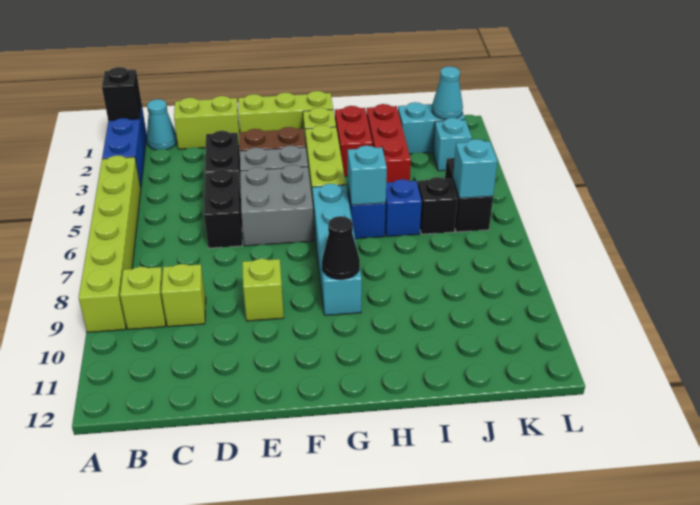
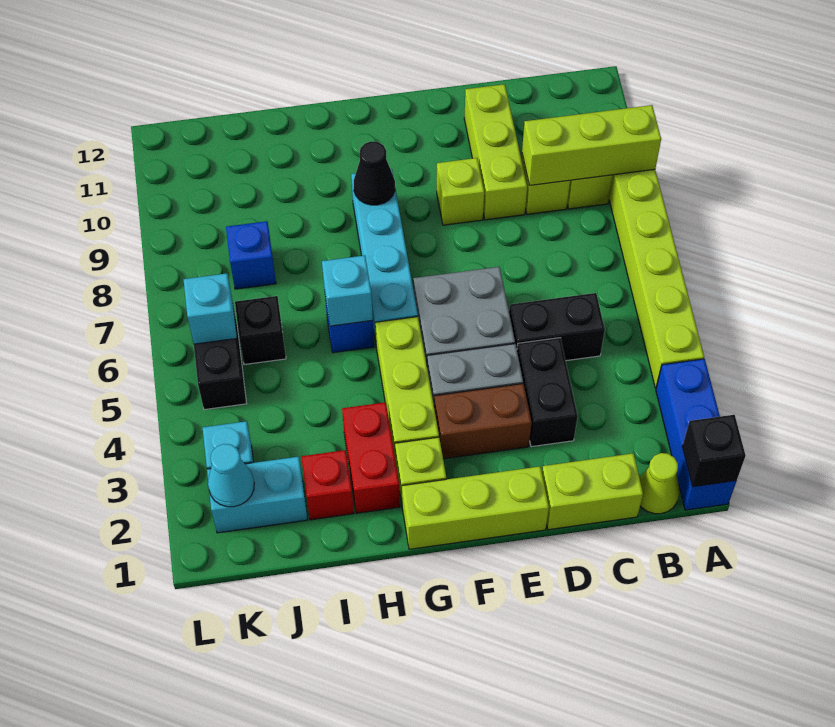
none -> lime brick A9:C9 level 2
cyan cone B1 level 1 -> lime cone B1 level 1
black brick D5:D6 level 1 -> black brick C5:D5 level 1
none -> lime brick D9:D11 level 1
red brick I2:I4 level 1 -> red brick I2 level 1
blue brick I6 level 1 -> blue brick J8 level 1

